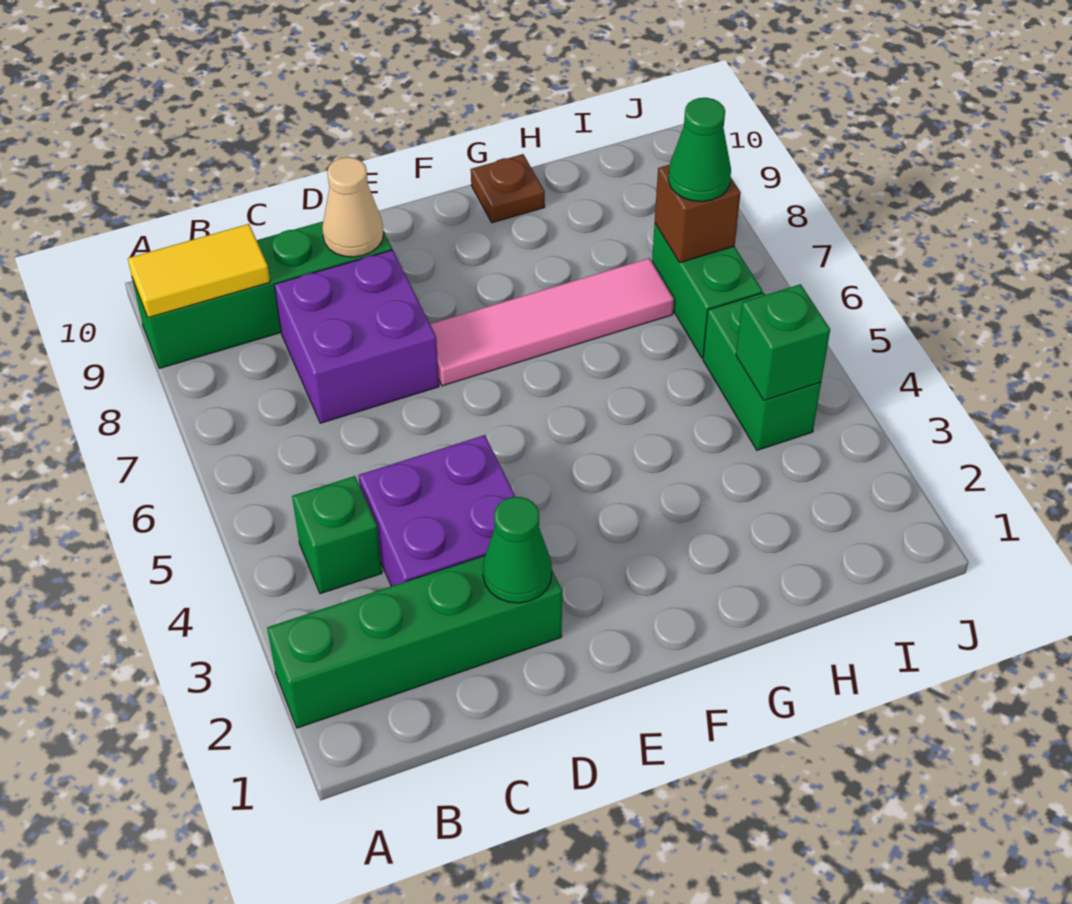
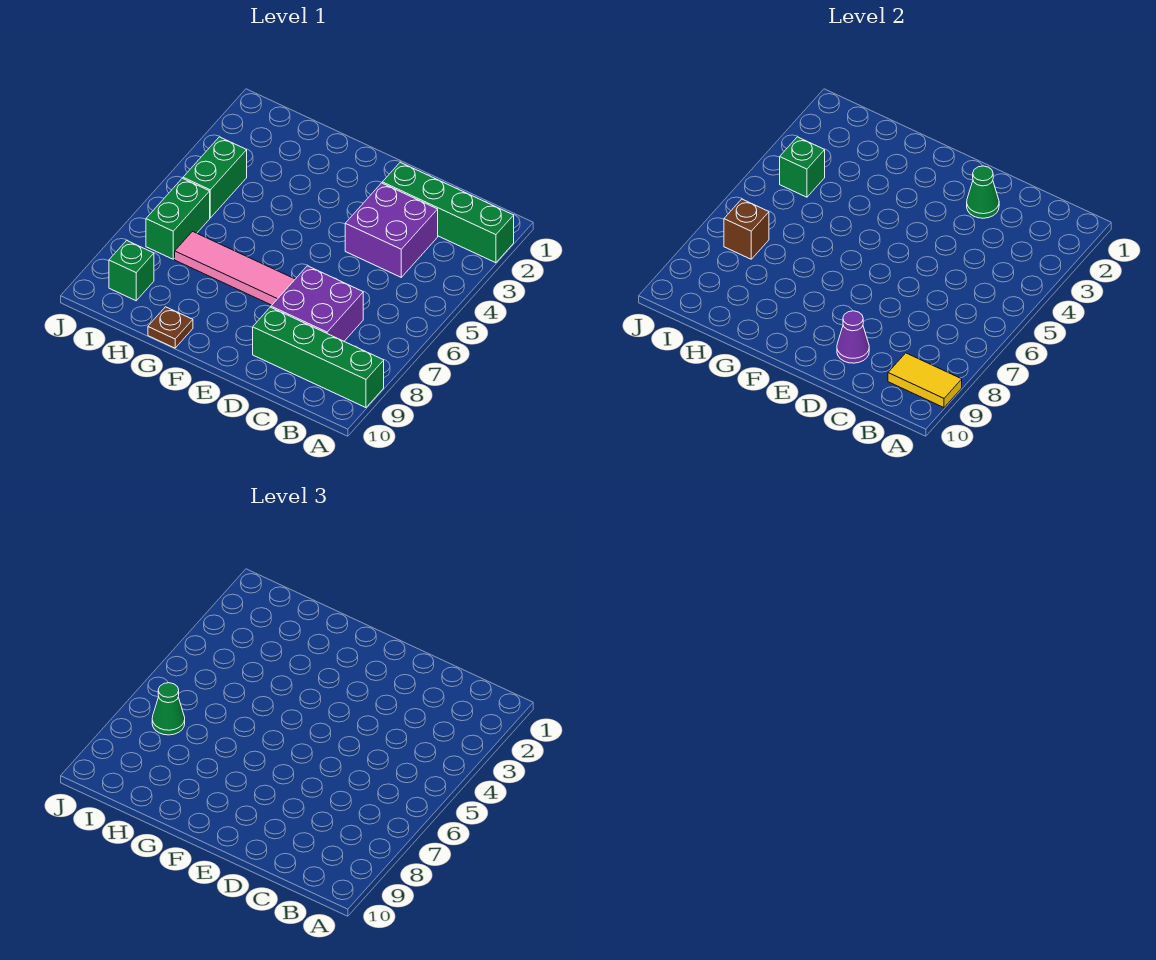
green brick B4 level 1 -> green brick I9 level 1
tan cone D9 level 2 -> purple cone D9 level 2

